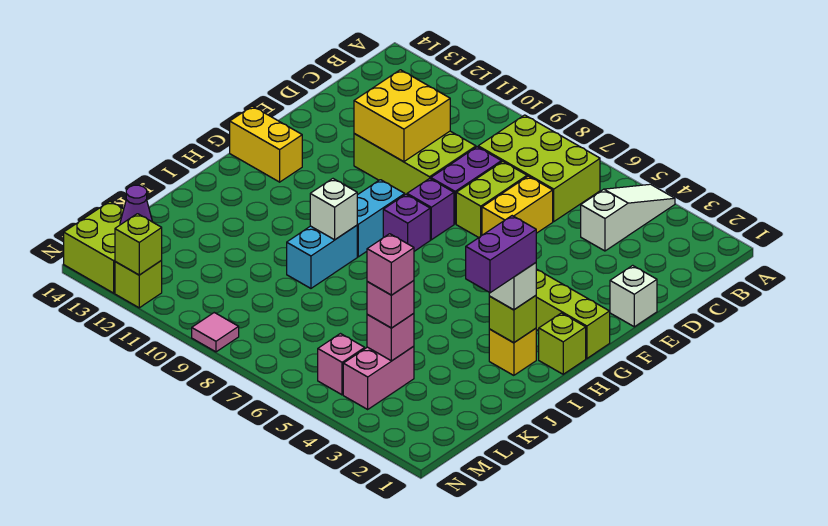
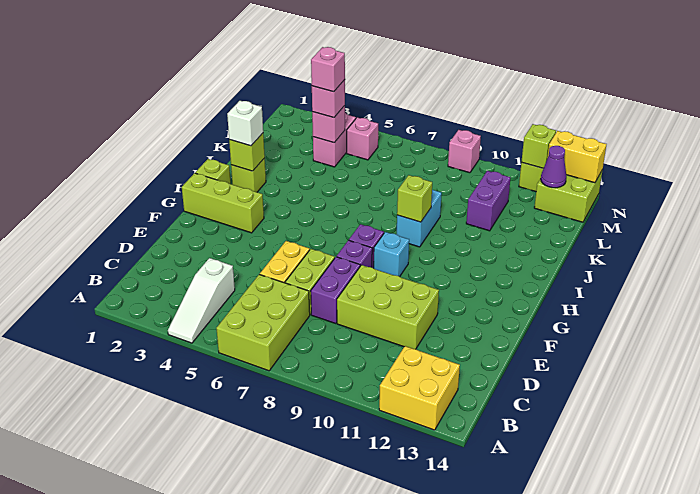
lime brick B6:C8 level 1 -> lime brick A6:C7 level 1
yellow brick D10:E11 level 2 -> yellow brick A12:B13 level 1
white brick E1 level 1 -> none
cyan brick G9:H9 level 1 -> cyan brick G9 level 1
yellow brick G13:G14 level 1 -> yellow brick N13:N14 level 2
yellow brick I2 level 1 -> lime brick I2 level 1
purple brick I2:J2 level 4 -> purple brick K11:L11 level 1
white brick I9 level 2 -> lime brick I9 level 2
pink tile N9 level 1 -> pink brick N9 level 1

